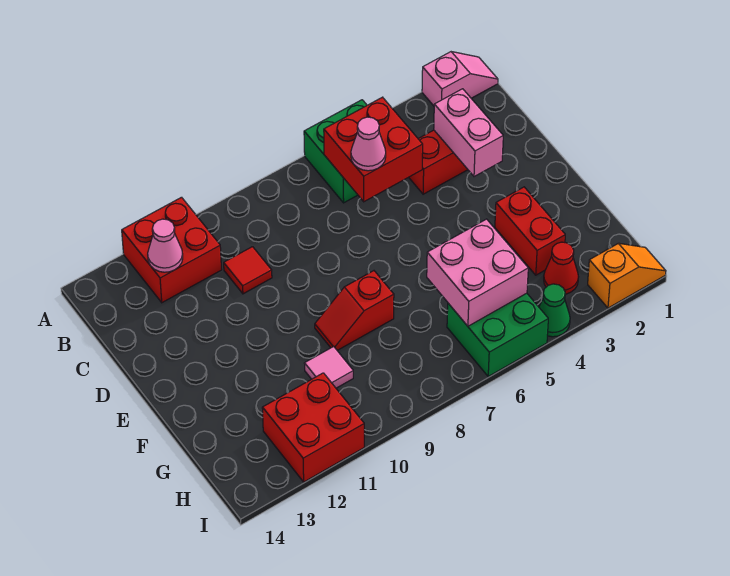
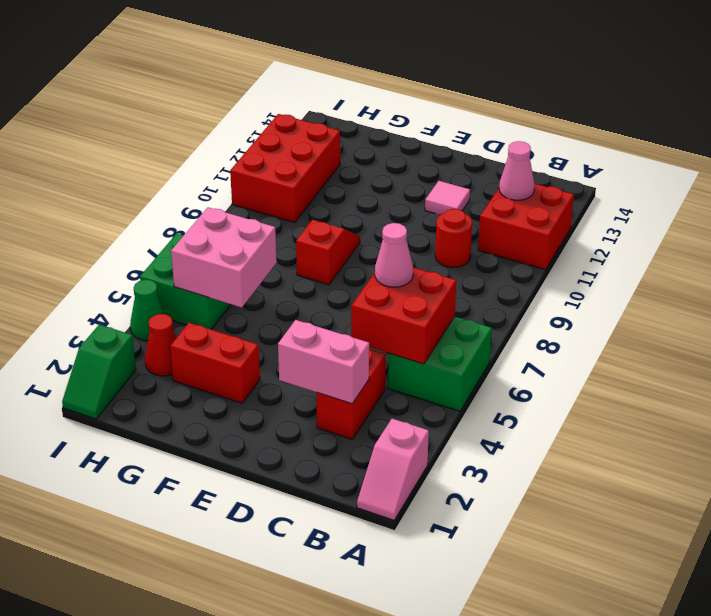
red tile C10 level 1 -> red round brick C10 level 1
pink tile G10 level 1 -> pink tile D12 level 1
red brick H11:I12 level 1 -> red brick H10:I12 level 1
orange slope I1:I2 level 1 top 2 -> green slope I1:I2 level 1 top 2

